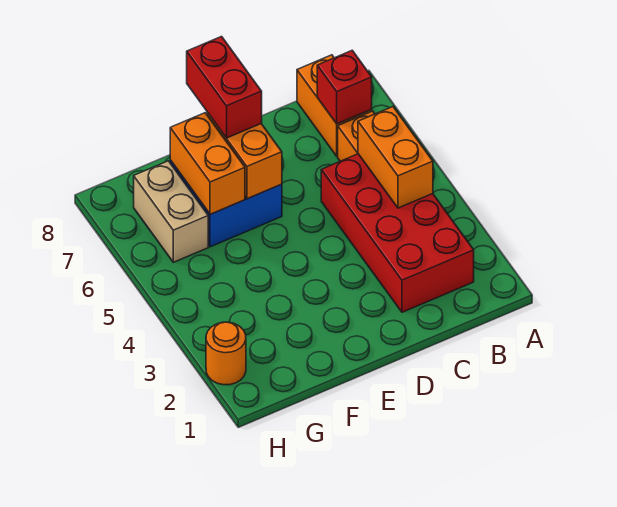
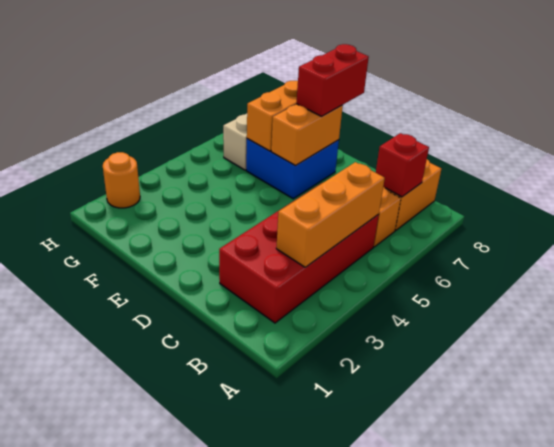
orange brick B4:B5 level 2 -> orange brick B3:B5 level 2

